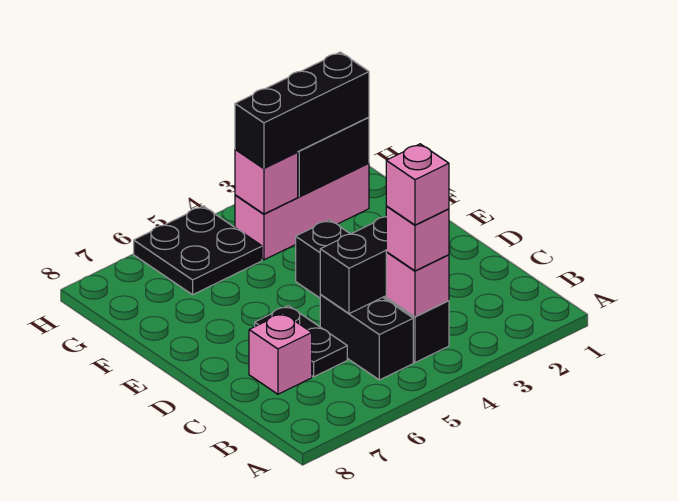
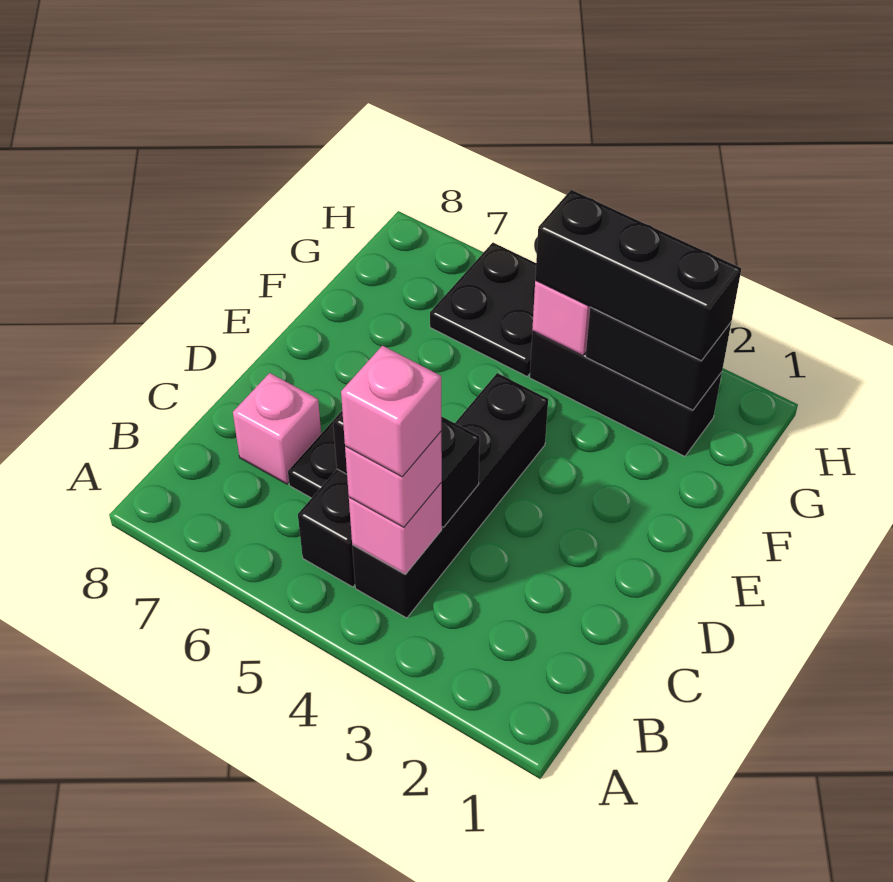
pink brick G2:G4 level 1 -> black brick G2:G4 level 1

